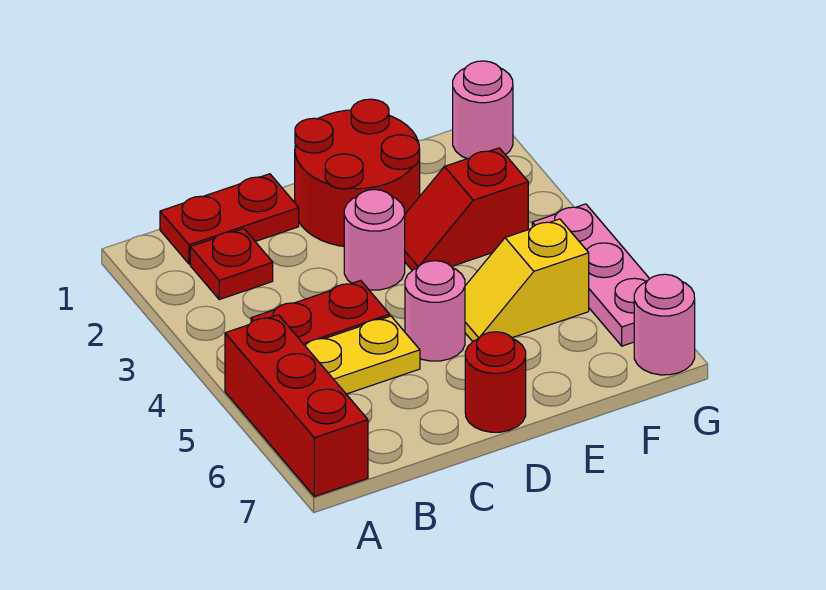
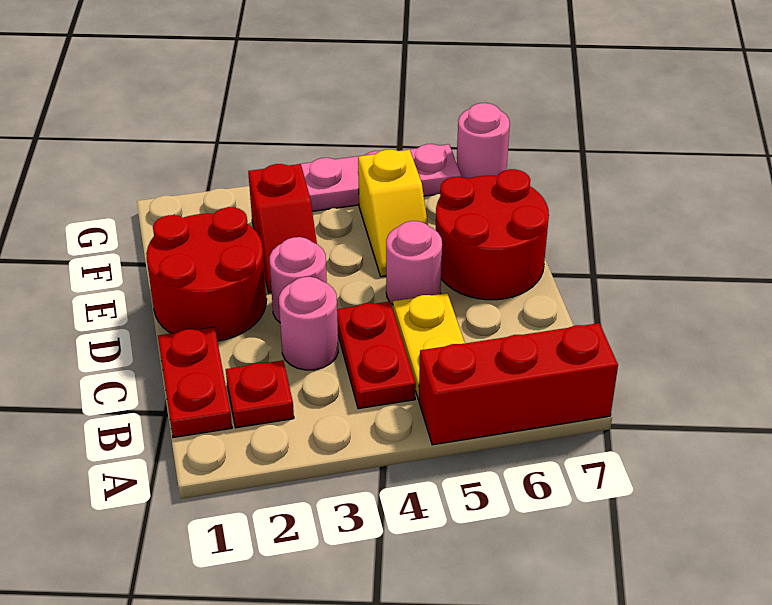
red round brick D7 level 1 -> red round brick D6:E7 level 1
pink round brick G1 level 1 -> pink round brick C3 level 1

